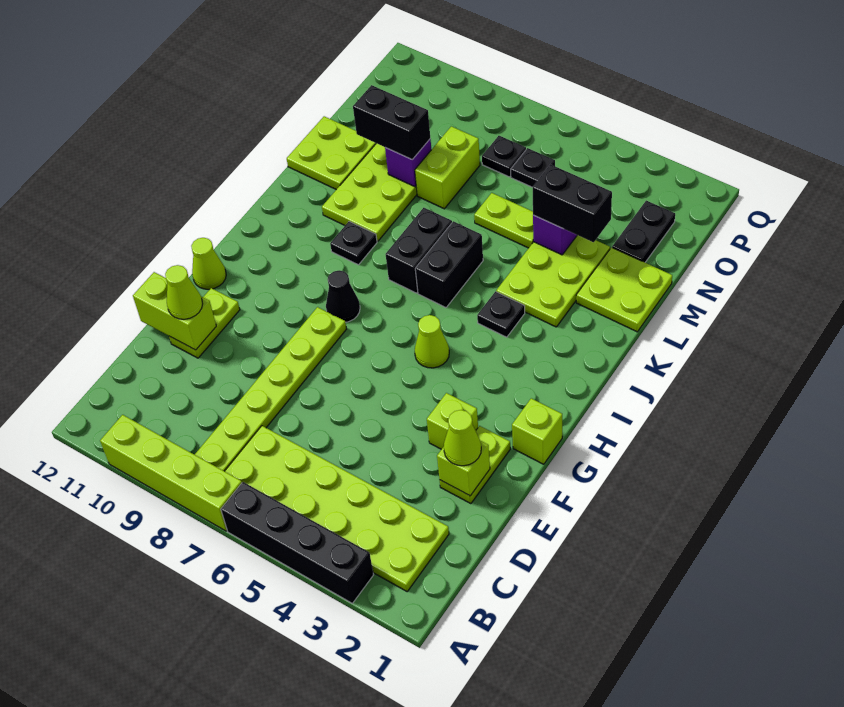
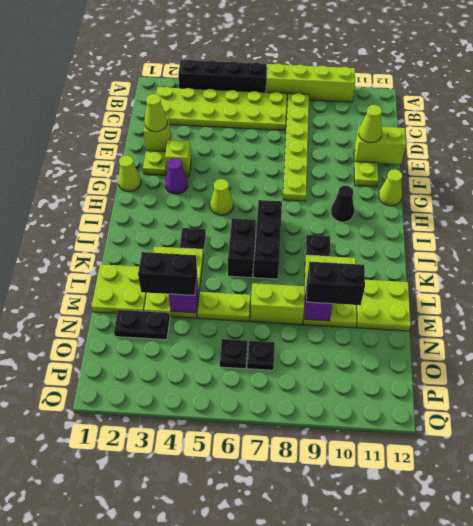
lime brick G1 level 1 -> lime cone G1 level 1
none -> purple cone G3 level 1
black cone H8 level 1 -> black cone H10 level 1
black brick J7:K7 level 1 -> black brick I7:K7 level 1
lime brick M8:N8 level 1 -> lime brick M7:M8 level 1
black plate N2:O2 level 1 -> black plate N2:N3 level 1

